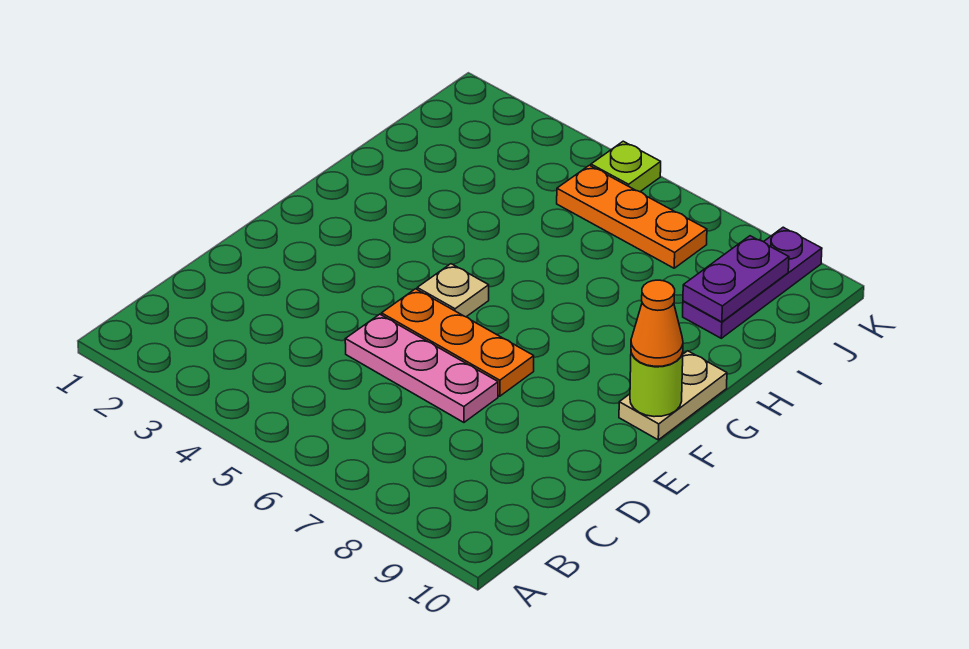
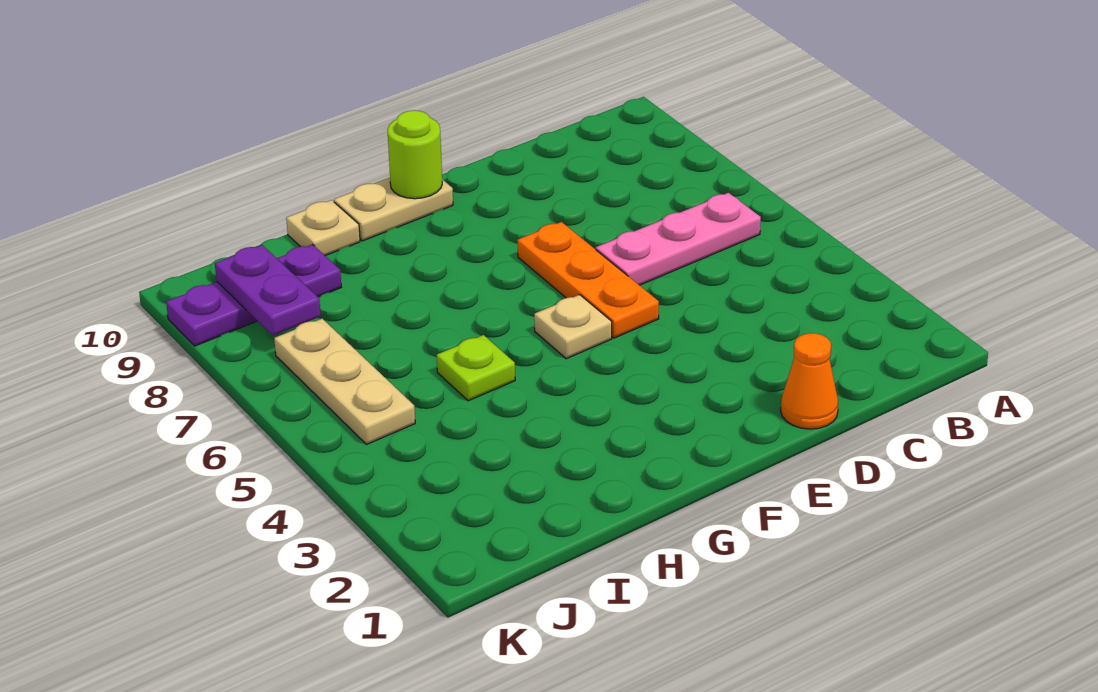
pink plate D5:D7 level 1 -> pink plate B6:D6 level 1
orange cone F10 level 3 -> orange cone D1 level 1
none -> tan plate H10 level 1
purple plate I9:J9 level 2 -> purple plate J8:J9 level 2
orange plate J5:J7 level 1 -> tan plate J5:J7 level 1
lime plate K5 level 1 -> lime plate H5 level 1

